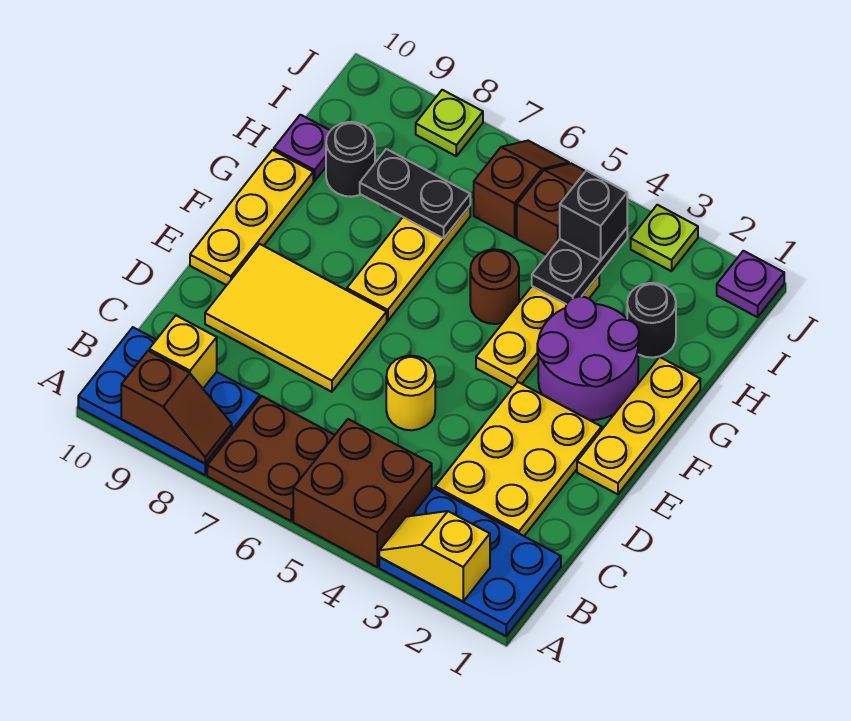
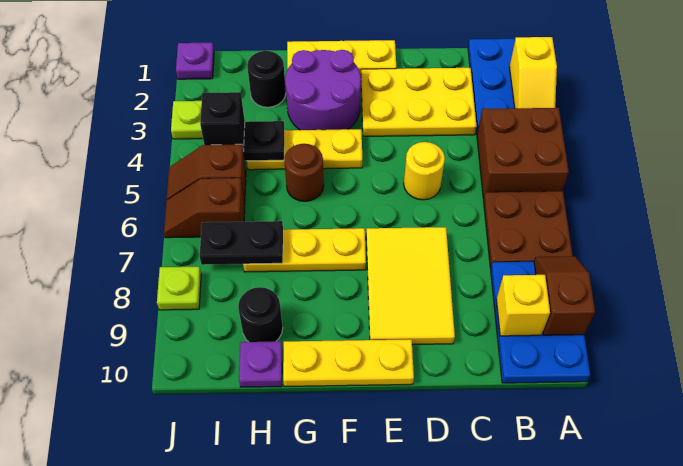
black plate H7:H8 level 2 -> black plate H7:I7 level 2

